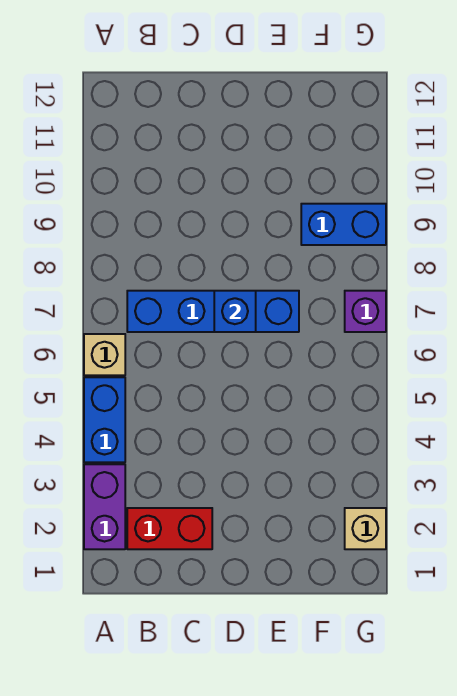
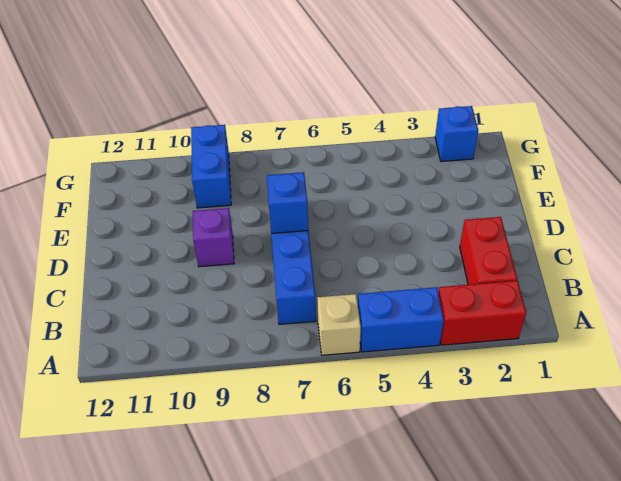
purple brick A2:A3 level 1 -> red brick A2:A3 level 1
tan brick G2 level 1 -> blue brick G2 level 1
purple brick G7 level 1 -> purple brick D9 level 1

